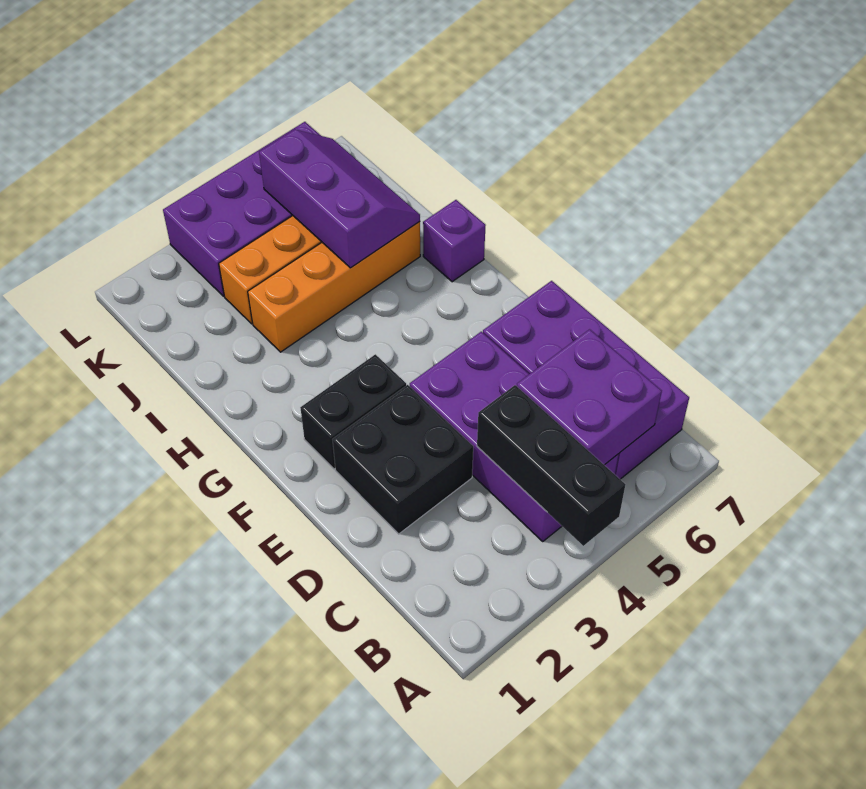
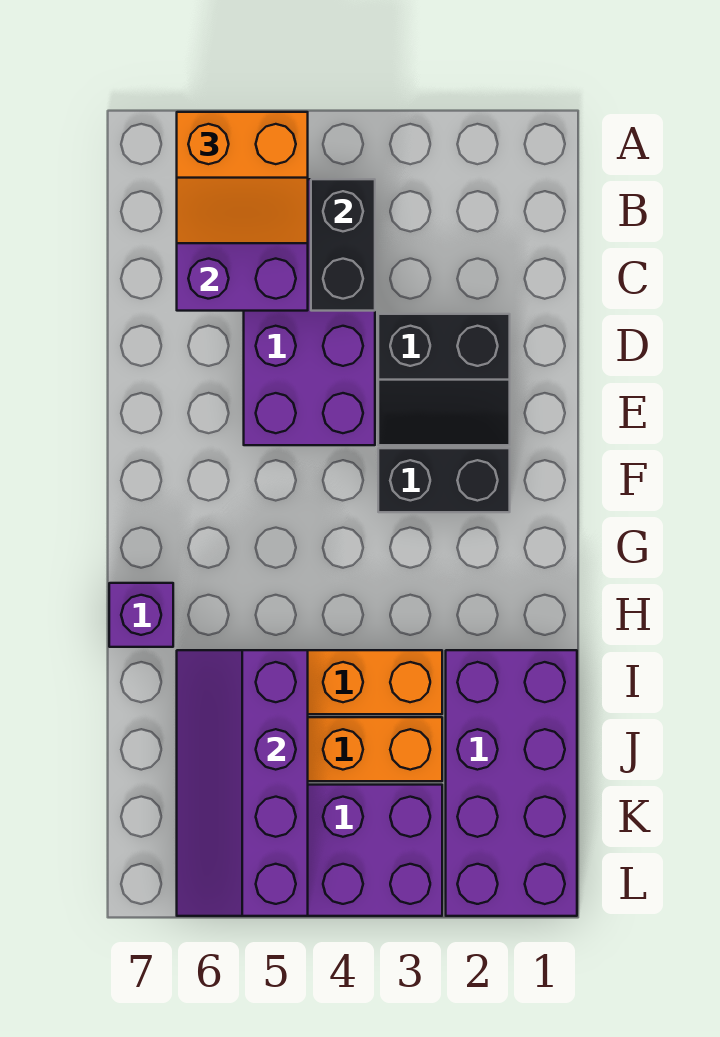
black brick A4:C4 level 2 -> black brick B4:C4 level 2
none -> orange slope A5:B6 level 3 top A
purple brick B6:E7 level 1 -> purple brick I1:L2 level 1
black brick D2:E3 level 1 -> black slope D2:E3 level 1 top D
purple slope I5:K6 level 2 top 5 -> purple slope I5:L6 level 2 top 5

